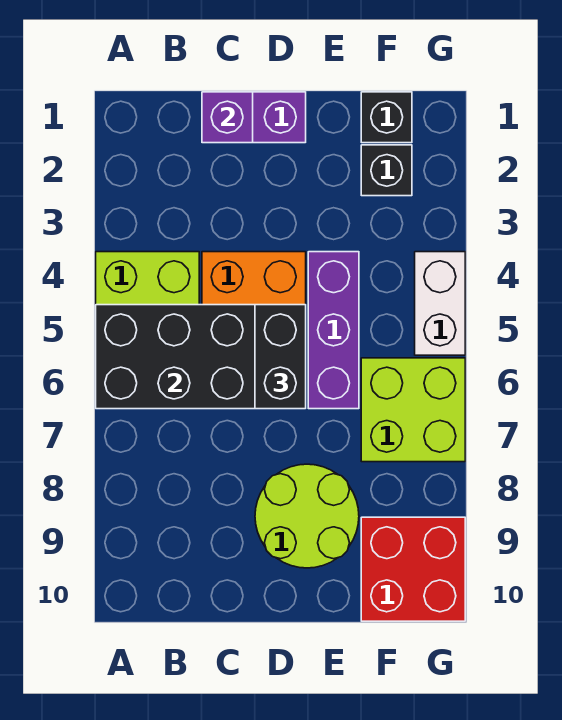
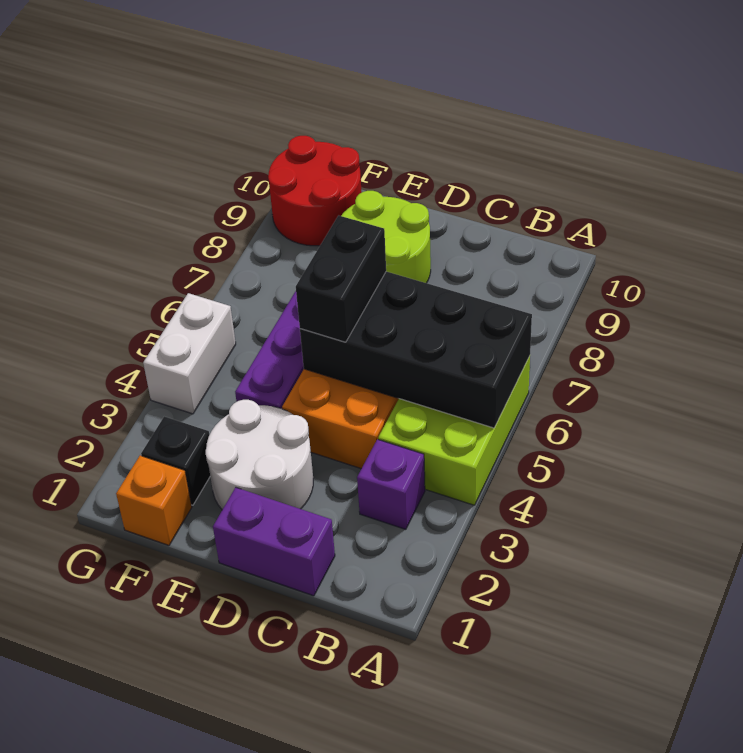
purple brick C1 level 2 -> purple brick B3 level 1
none -> white round brick D2:E3 level 1
black brick F1 level 1 -> orange brick F1 level 1
lime brick F6:G7 level 1 -> none
red brick F9:G10 level 1 -> red round brick F9:G10 level 1

